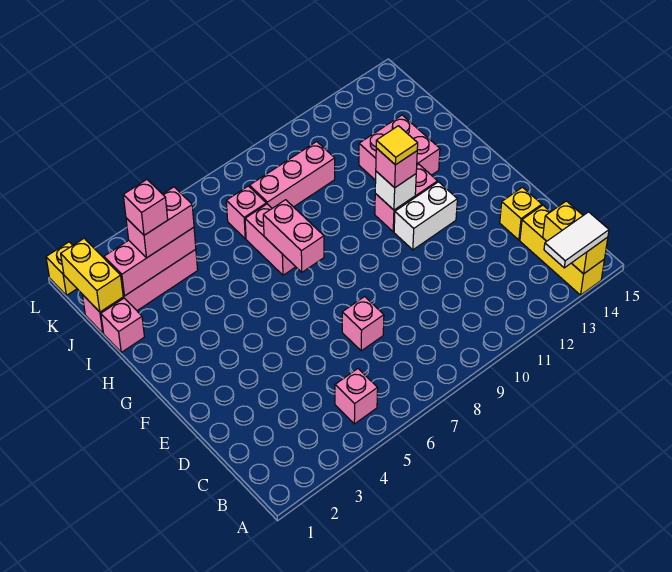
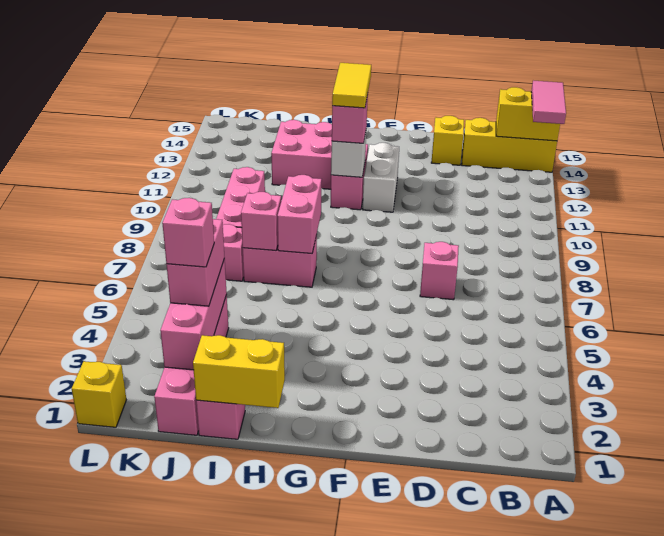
white tile A13:A14 level 3 -> pink tile A13:A14 level 3
pink brick B5 level 1 -> pink brick I7 level 2
pink brick G7:H7 level 2 -> pink brick H7:H8 level 2
yellow tile G11 level 4 -> yellow tile G11:G12 level 4
yellow brick J1:K1 level 2 -> yellow brick H1:I1 level 2

